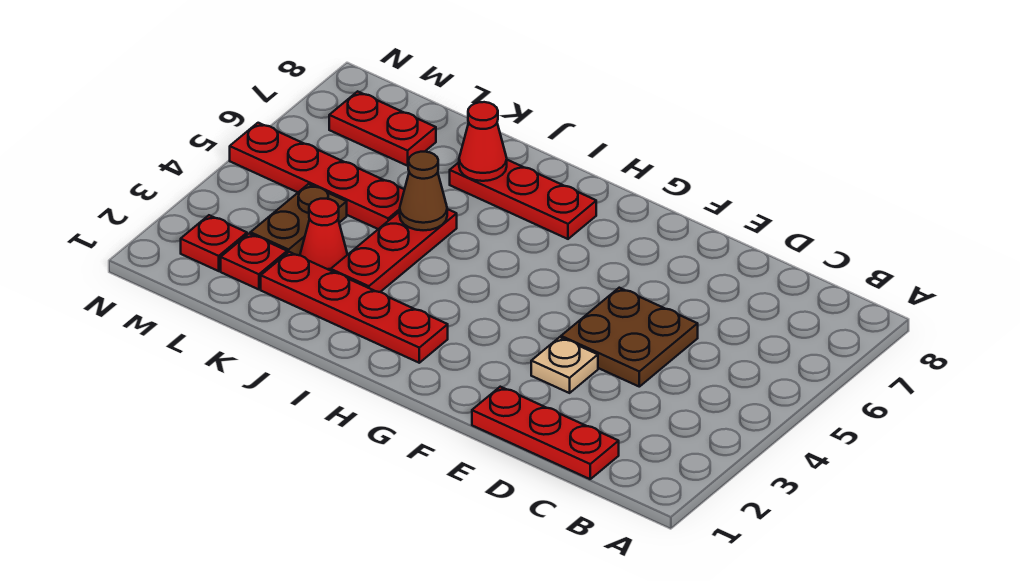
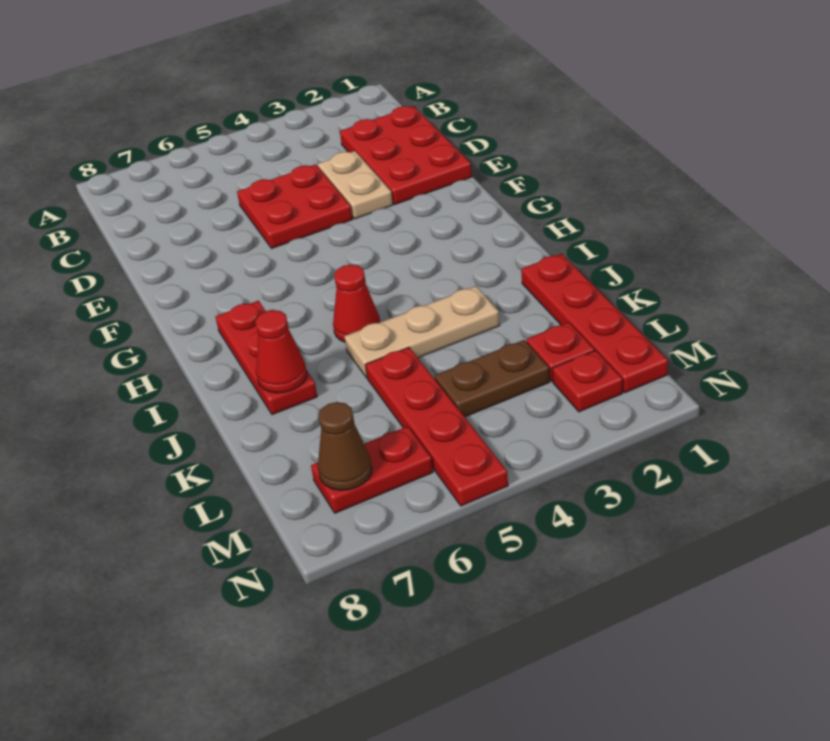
red plate C1:E1 level 1 -> red plate C1:E2 level 1
brown plate D4:E5 level 1 -> red plate D4:E5 level 1
tan plate E3 level 1 -> tan plate D3:E3 level 1
red plate H2:K2 level 1 -> red plate J1:M1 level 1
red plate J3:J5 level 1 -> tan plate J3:J5 level 1
brown cone J5 level 2 -> brown cone M7 level 2
red cone K3 level 1 -> red cone I5 level 1
red plate L7:M7 level 1 -> red plate M6:M7 level 1

